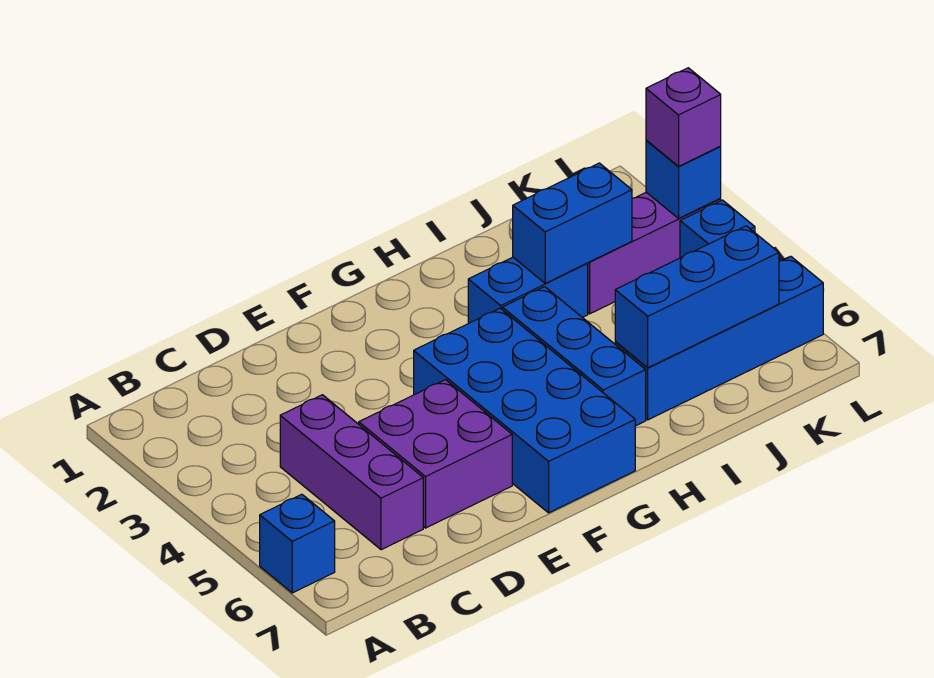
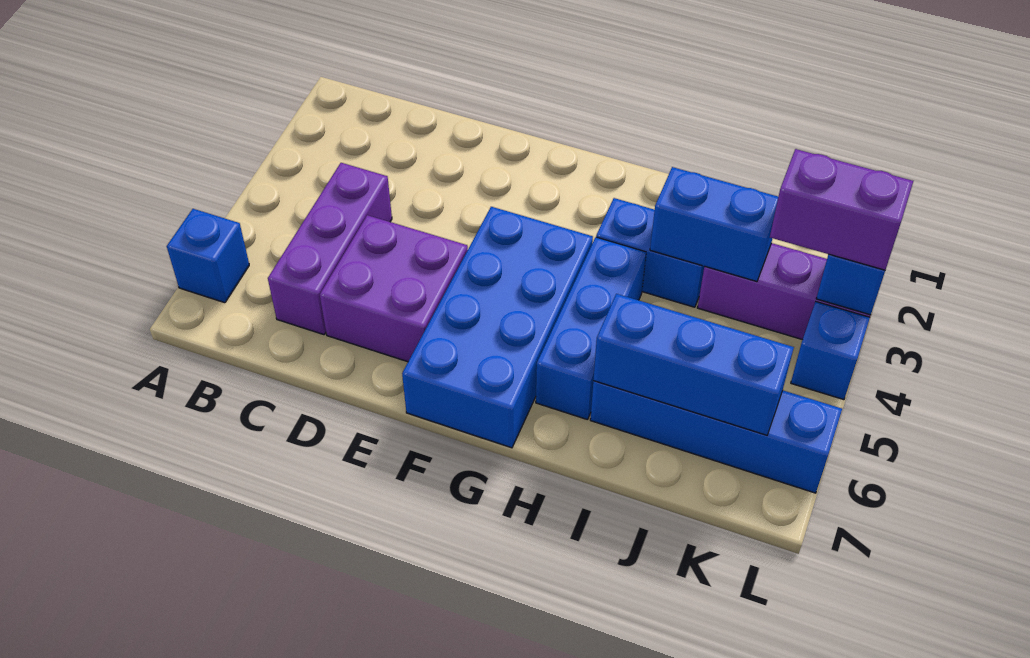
purple brick L3 level 3 -> purple brick K3:L3 level 3

